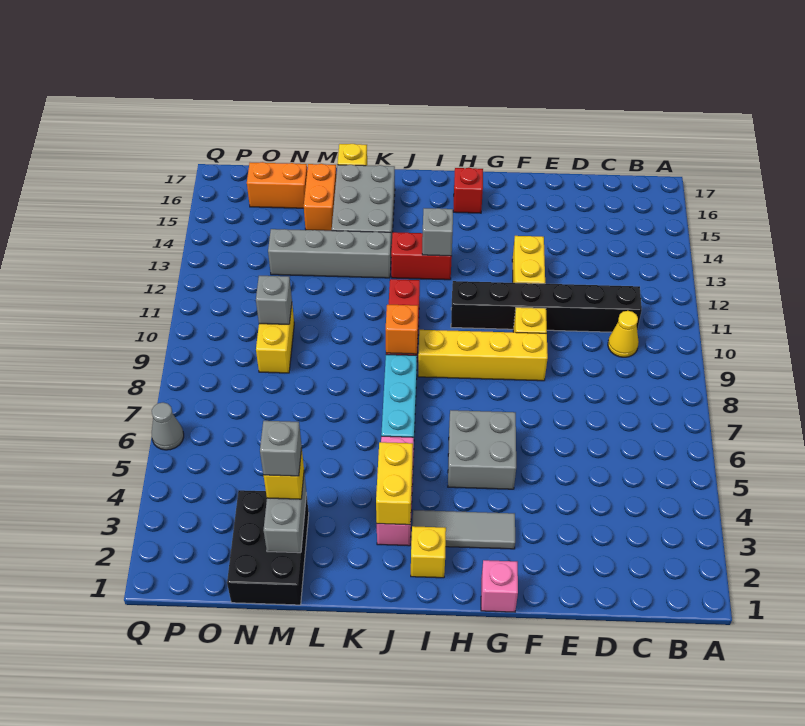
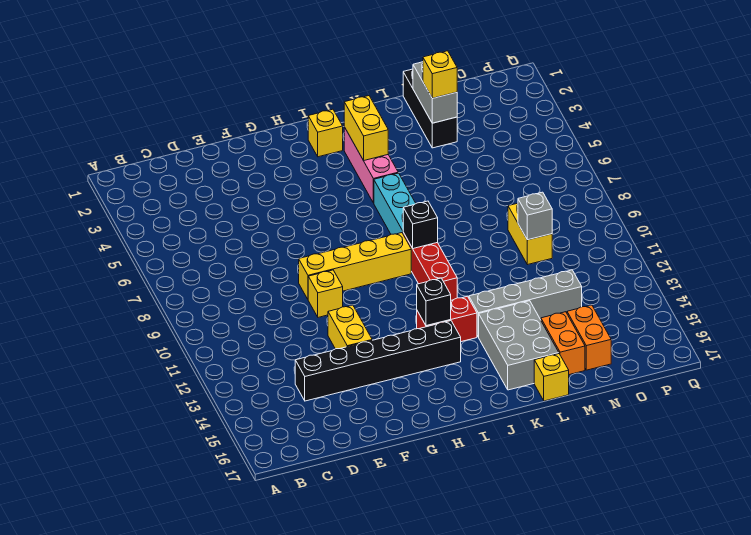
yellow cone C10 level 1 -> none
black brick C11:H11 level 1 -> black brick D14:I14 level 1
pink brick G1 level 1 -> none
grey tile G3:I3 level 1 -> none
grey brick G5:H6 level 1 -> none
red brick H16 level 1 -> none
grey brick I13 level 2 -> black brick I13 level 2
orange brick J9 level 2 -> black brick J9 level 2
black brick M1:N3 level 1 -> black brick M1:M3 level 1
grey brick M3 level 4 -> none
orange brick N16:O16 level 1 -> orange brick N15:N16 level 1
grey cone Q6 level 1 -> none

